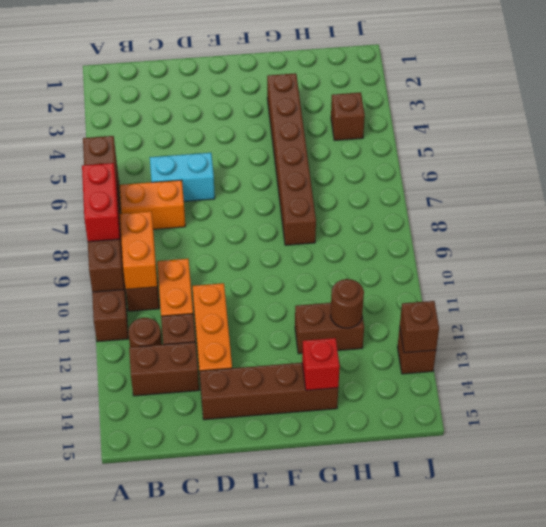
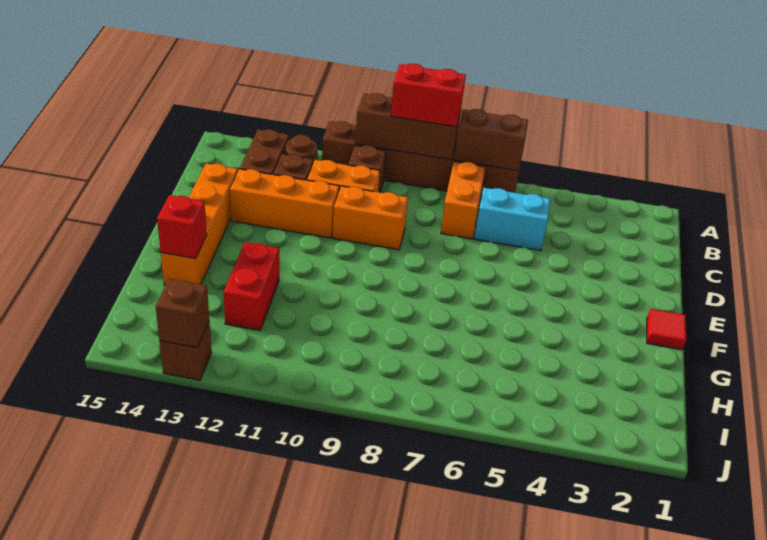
orange brick B9:B10 level 2 -> orange brick D9:D10 level 1
cyan brick C6:D6 level 1 -> cyan brick C5:C6 level 1
brown brick D14:G14 level 1 -> orange brick D14:G14 level 1
none -> red tile F1 level 1
brown brick G3:G8 level 1 -> none
brown brick G12:H12 level 1 -> red brick G12:H12 level 1
brown round brick H12 level 2 -> none
brown brick I4 level 1 -> none

